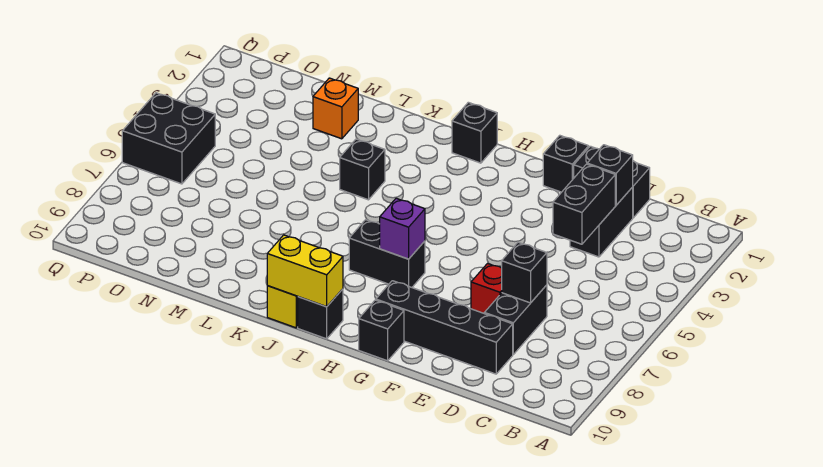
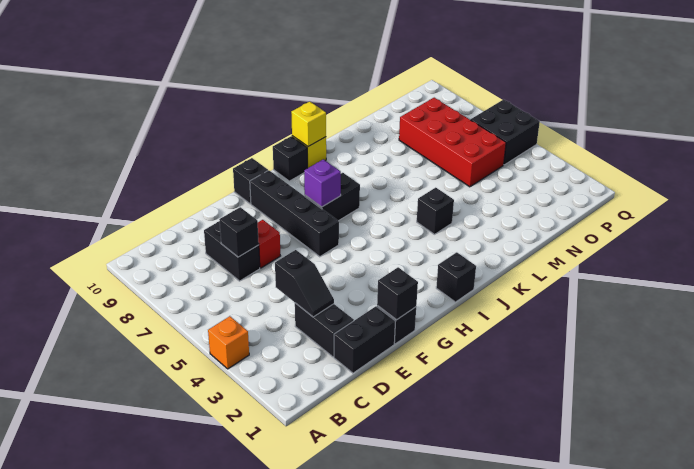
black brick D2 level 2 -> black brick F1 level 2
black brick D3:D4 level 2 -> black slope D3:D4 level 2 top 4
black brick D9:G9 level 1 -> black brick G6:G9 level 1
yellow brick I10:J10 level 2 -> yellow brick J10 level 2
orange brick M2 level 1 -> orange brick A4 level 1
none -> red brick N5:O8 level 1

